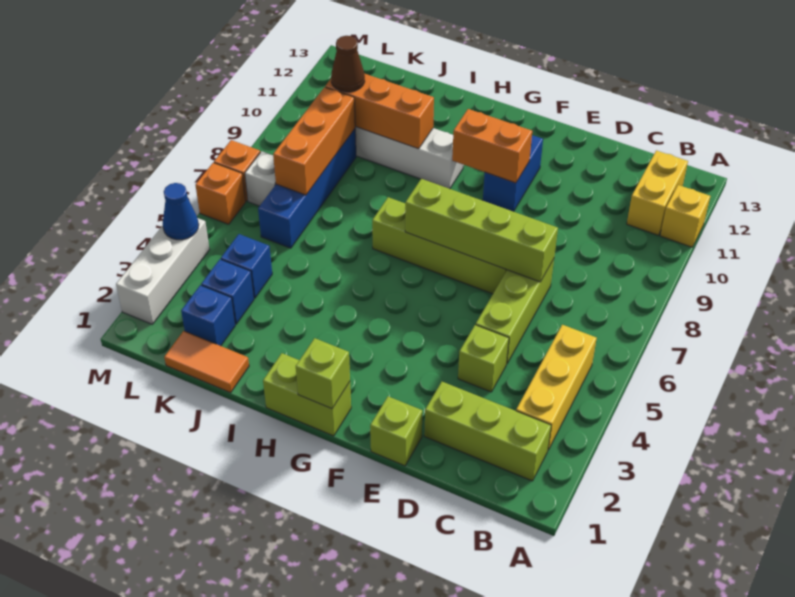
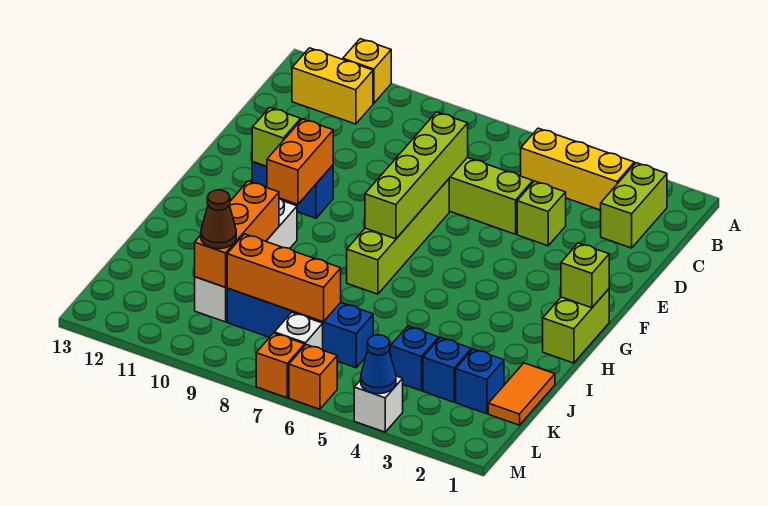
lime brick B2:D2 level 1 -> lime brick B2:C2 level 1
lime brick E1 level 1 -> lime brick F11 level 2
white brick M2:M4 level 1 -> white brick M4 level 1

